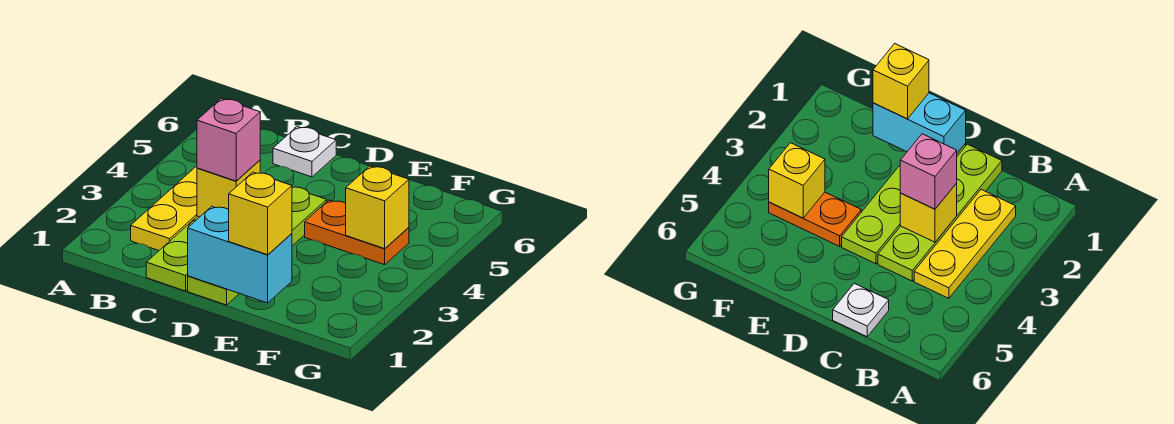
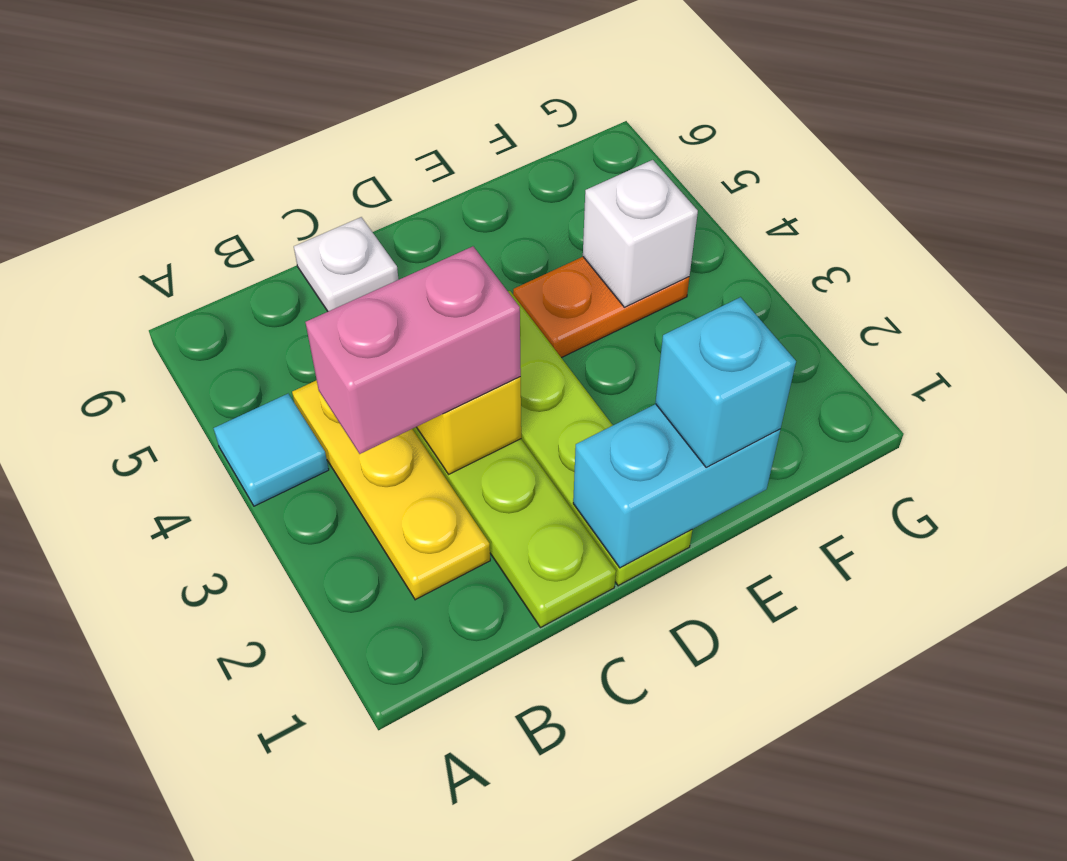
none -> cyan tile A4 level 1
pink brick C3 level 3 -> pink brick B3:C3 level 3
yellow brick E1 level 3 -> cyan brick E1 level 3
yellow brick F4 level 2 -> white brick F4 level 2

